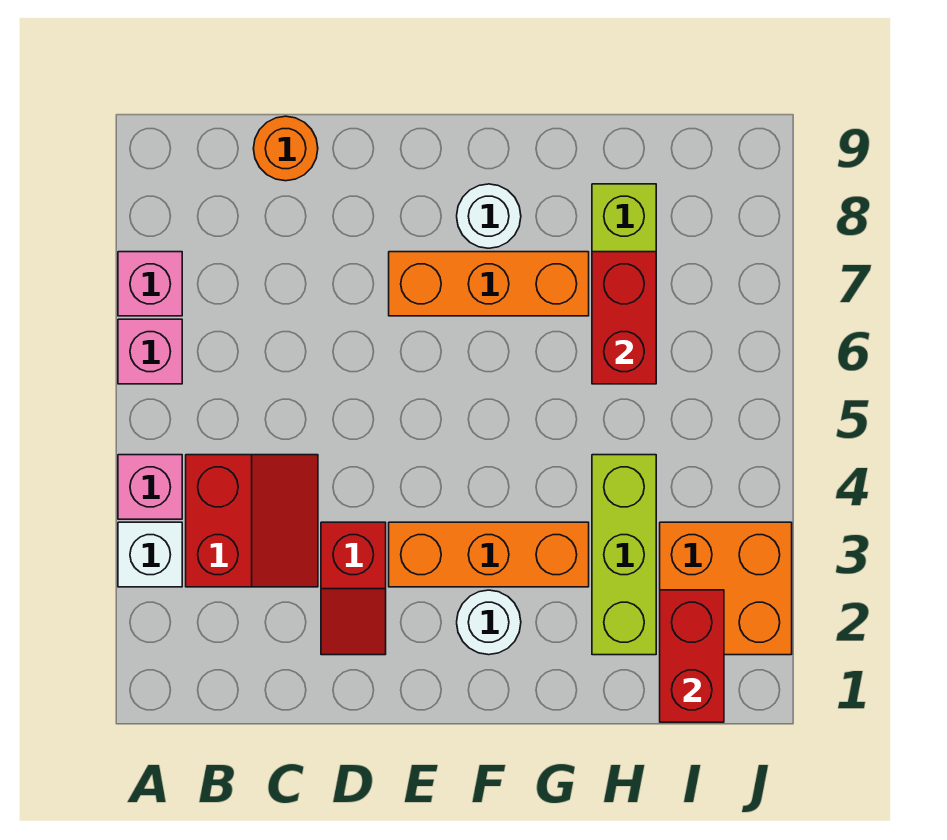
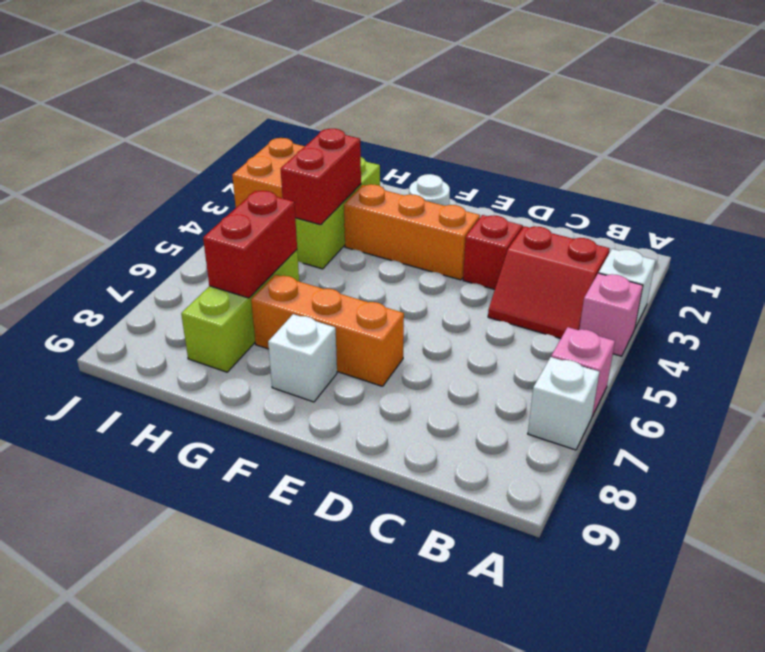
pink brick A7 level 1 -> white brick A7 level 1
red slope B3:C4 level 1 top B -> red slope B3:C4 level 1 top 3
orange round brick C9 level 1 -> none
white round brick F8 level 1 -> white brick F8 level 1
red brick I1:I2 level 2 -> red brick H3:H4 level 2

